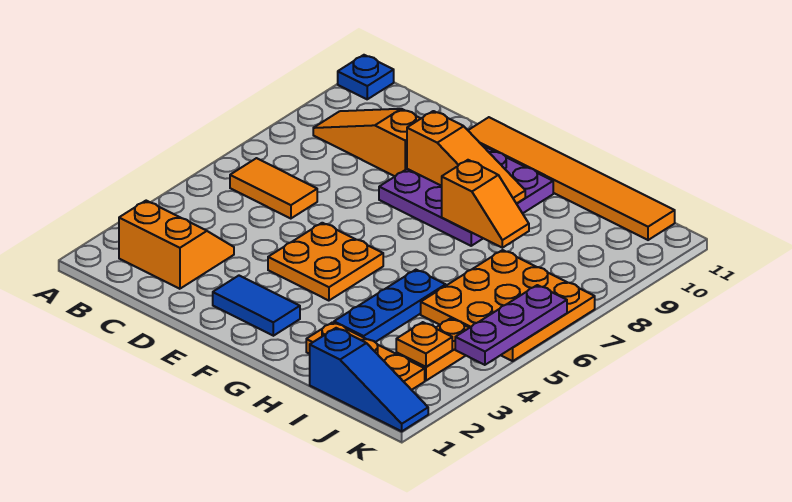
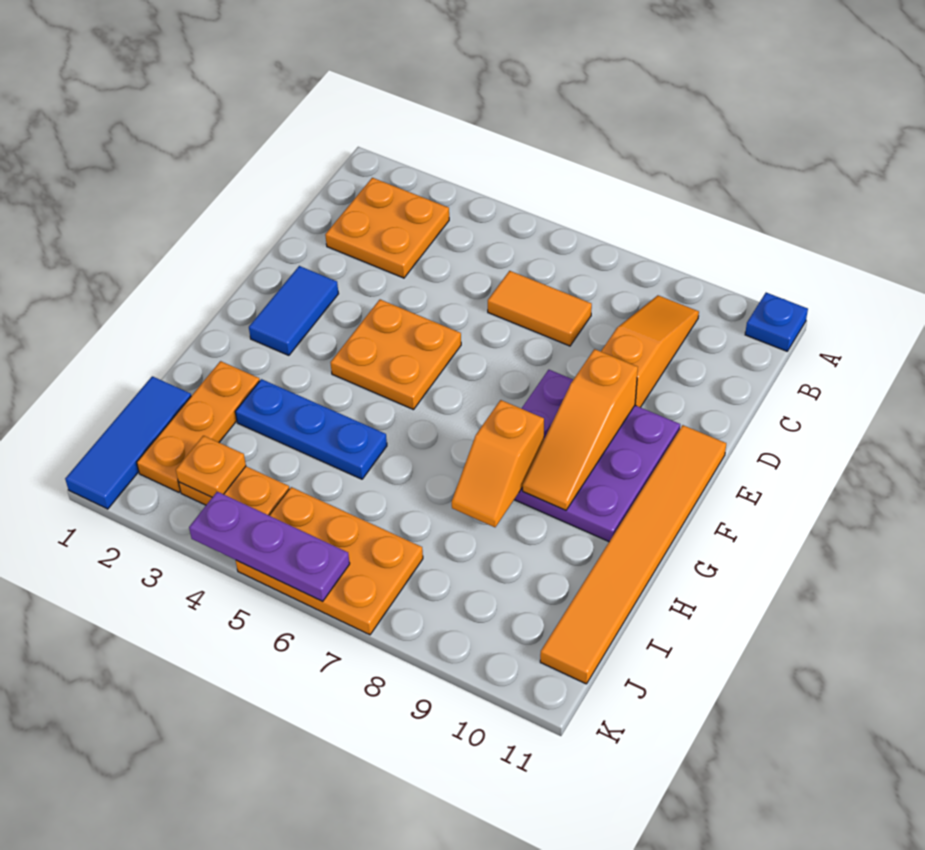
orange slope B2:C3 level 1 top 2 -> orange plate B2:C3 level 1
orange tile B6:C6 level 1 -> orange tile C6:C7 level 1
blue slope I1:K1 level 1 top I -> blue tile I1:K1 level 1
orange plate I5:K7 level 1 -> orange plate J5:K7 level 1

